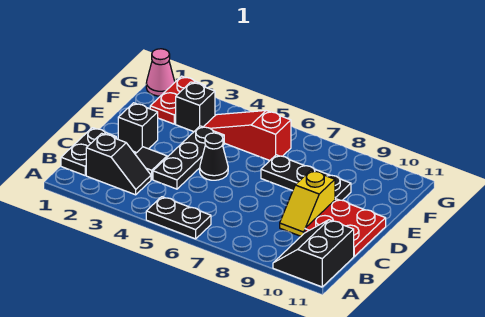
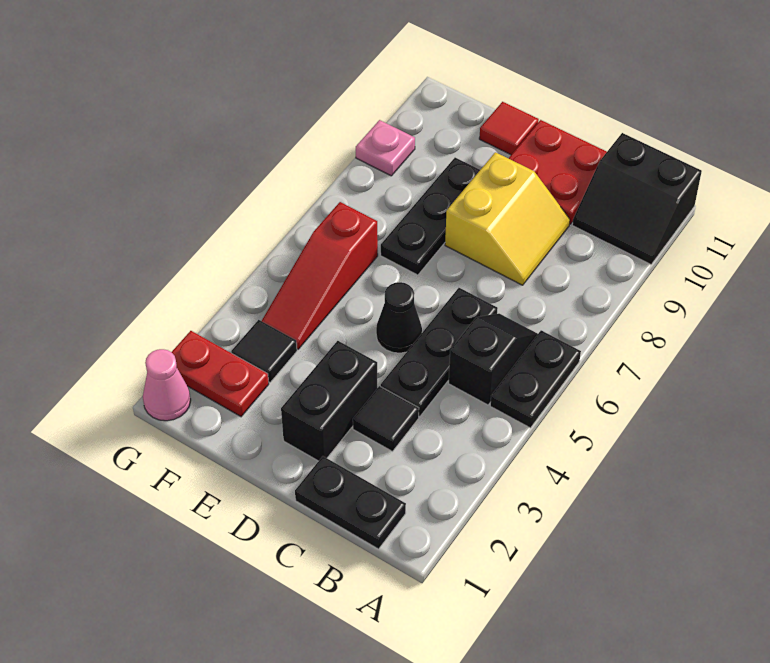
black slope B2:B3 level 1 top 2 -> black slope B5:B6 level 1 top 5
black plate C4:E4 level 1 -> black plate C4:C6 level 1
yellow slope C9:D9 level 1 top D -> yellow slope C8:D9 level 1 top D
black brick D2 level 1 -> black brick D2:D3 level 1
none -> red tile E11 level 1
black brick F3 level 1 -> black tile F3 level 1
none -> pink plate G9 level 1

